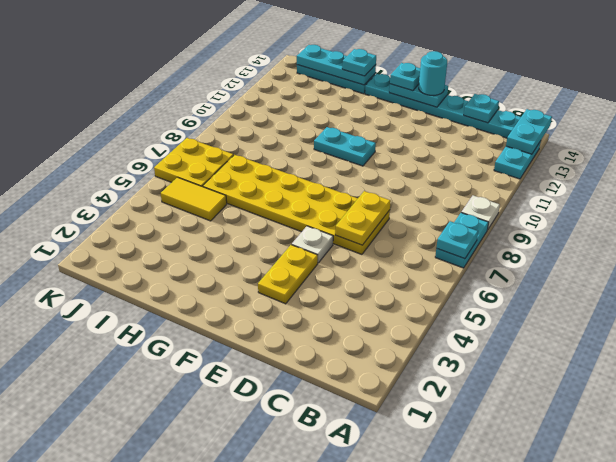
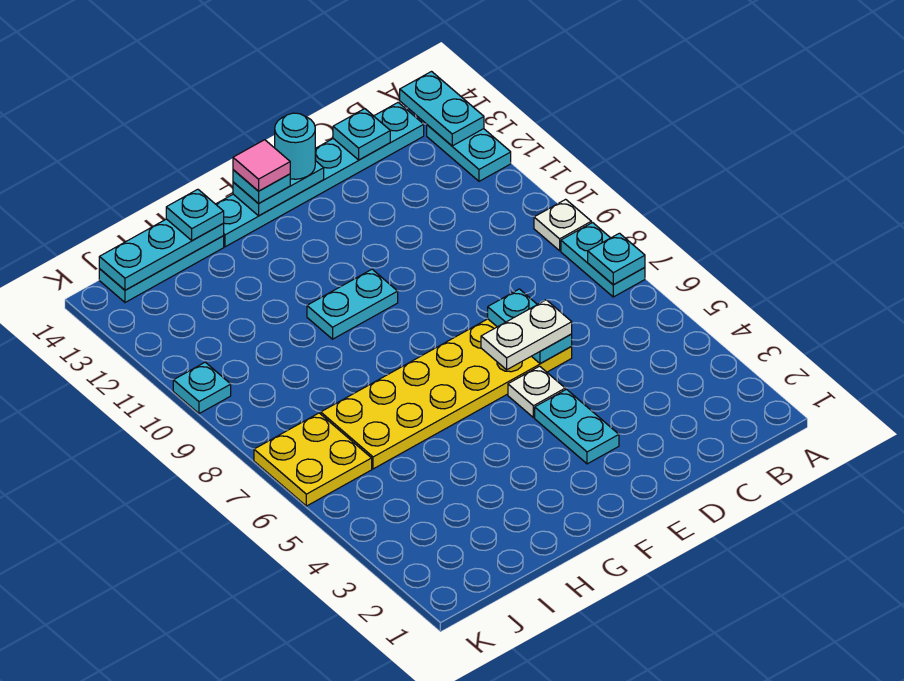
yellow plate D6:D7 level 2 -> cyan plate D6:D7 level 2
none -> white plate D6:E6 level 3
yellow plate E3:E4 level 1 -> cyan plate E3:E4 level 1
none -> pink tile F14 level 4
yellow tile I5:J5 level 1 -> none
none -> cyan plate K10 level 1

